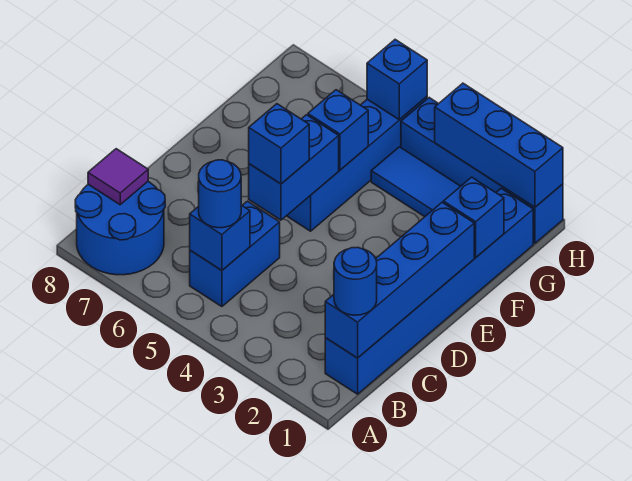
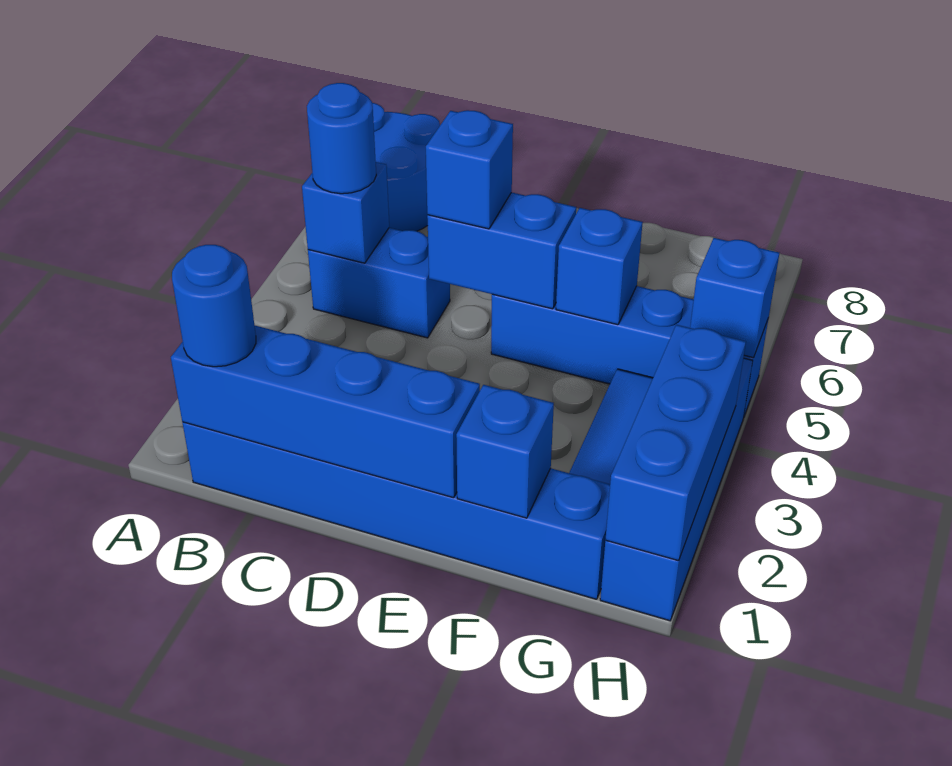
purple tile B8 level 2 -> none

